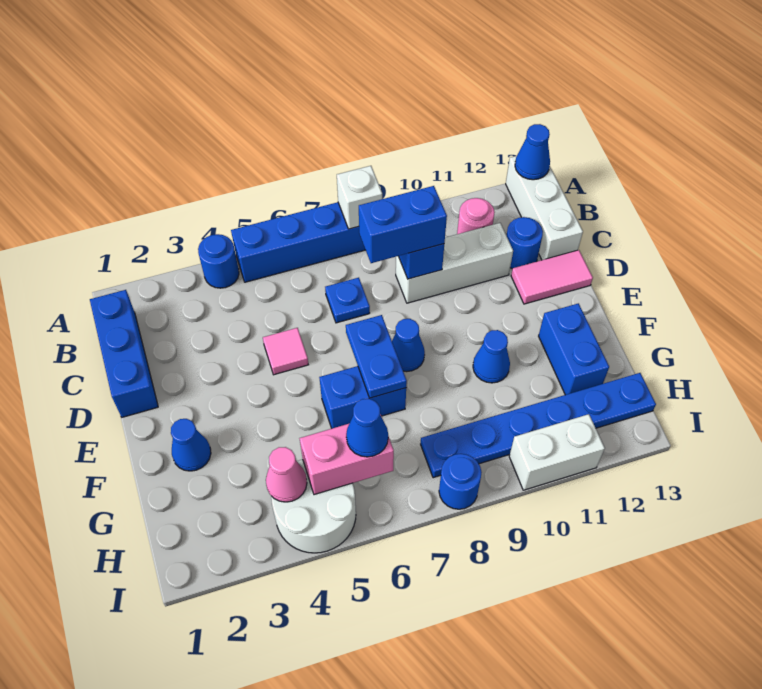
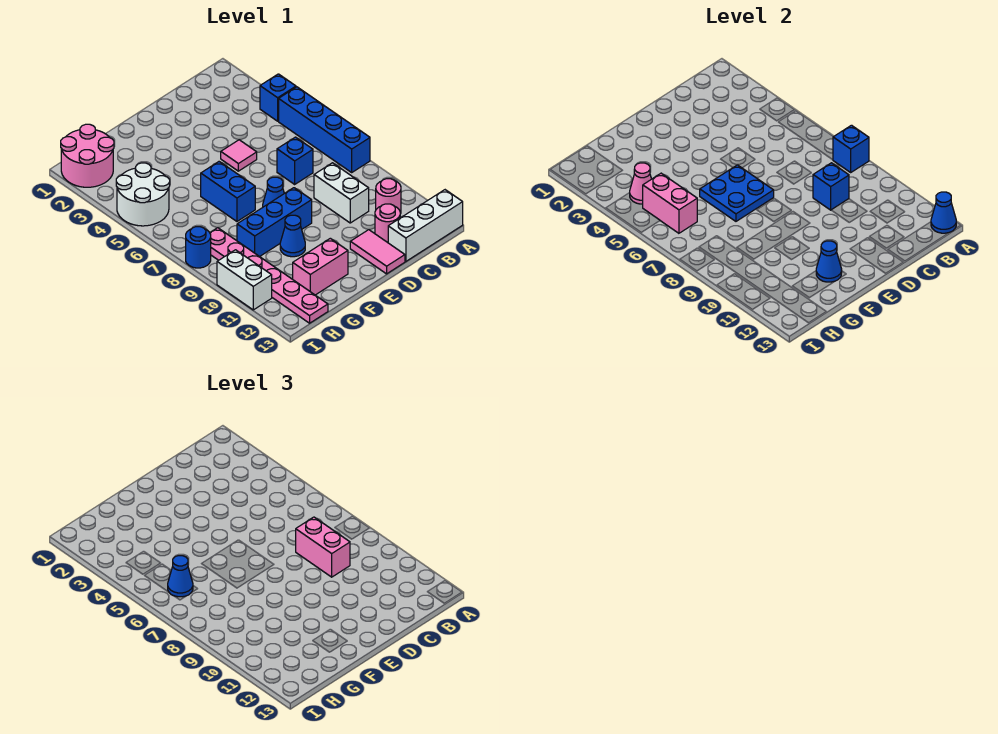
blue round brick A4 level 1 -> blue brick A4 level 1
white brick A8 level 2 -> blue brick A8 level 2
blue brick B1:D1 level 1 -> blue brick E9:G9 level 1
blue plate C7 level 1 -> blue brick C7 level 1
blue brick C8:C9 level 3 -> pink brick C8:C9 level 3
white brick C9:C11 level 1 -> white brick C9:C10 level 1
blue round brick C12 level 1 -> pink round brick C12 level 1
blue plate E7:F7 level 2 -> blue plate E6:F7 level 2
blue cone F2 level 1 -> blue cone F12 level 2
blue brick F12:G12 level 1 -> pink brick F12:G12 level 1
none -> pink round brick H1:I2 level 1
blue plate H8:H13 level 1 -> pink plate H8:H13 level 1

